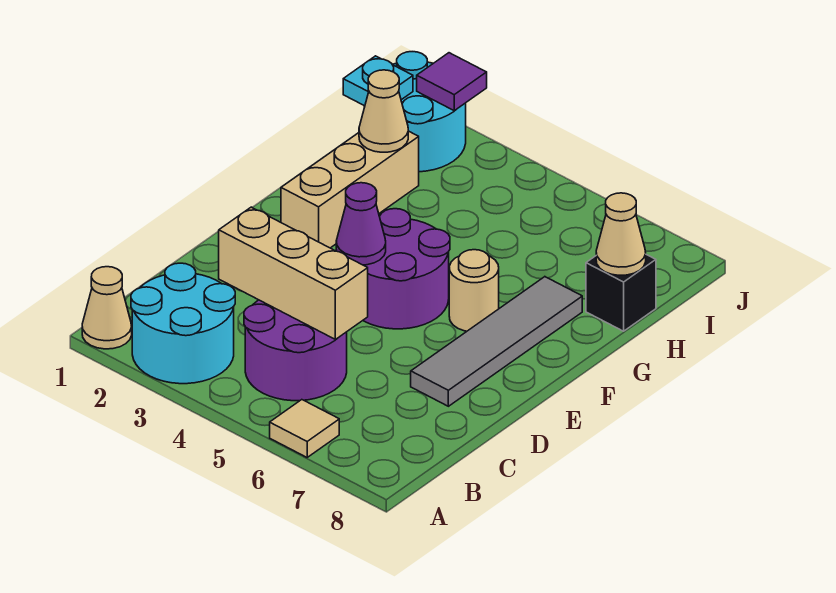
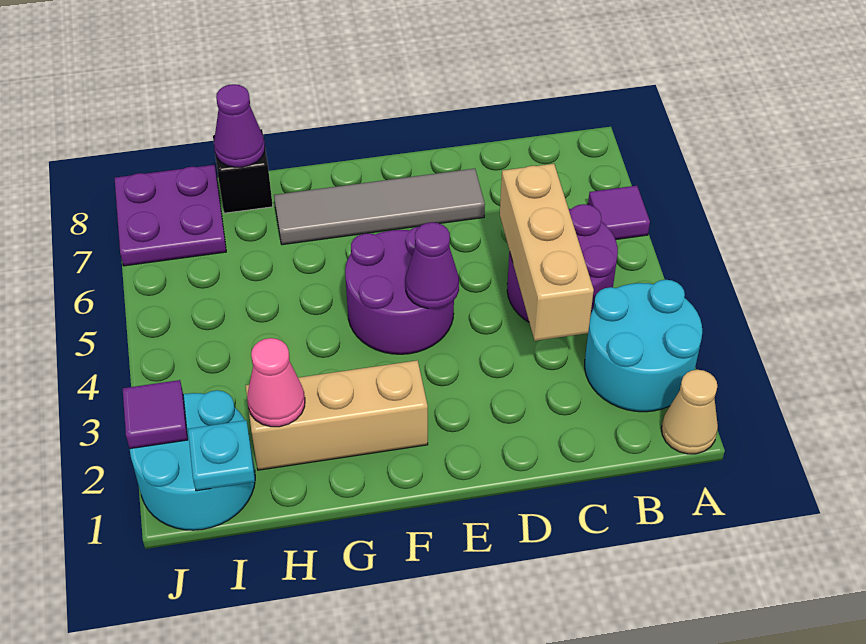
tan tile A6 level 1 -> purple tile A6 level 1
tan round brick F6 level 1 -> none
tan cone H2 level 2 -> pink cone H2 level 2
tan cone H8 level 2 -> purple cone H8 level 2
none -> purple plate I7:J8 level 1

